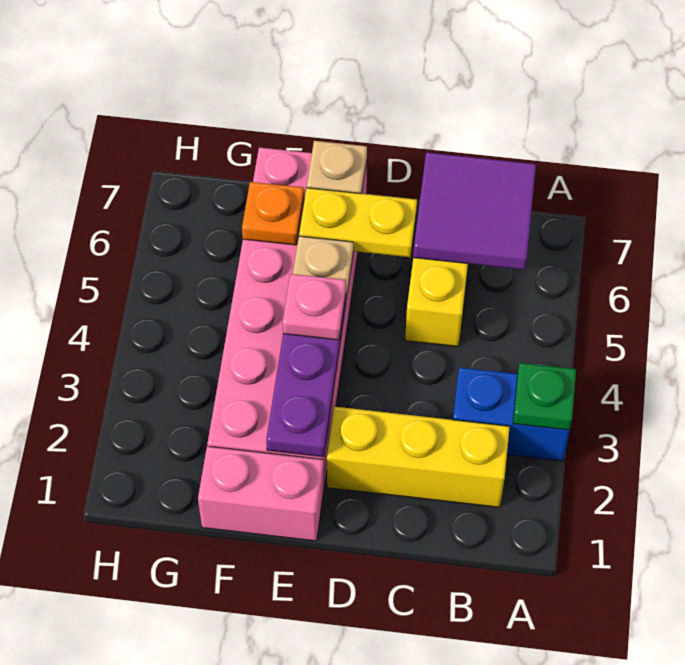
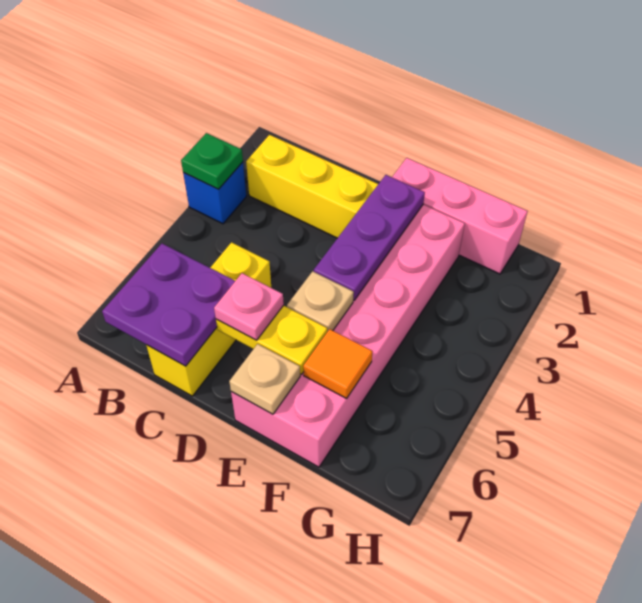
blue brick A3:B3 level 1 -> blue brick A3 level 1
purple tile B6:C7 level 2 -> purple plate B6:C7 level 2
pink brick E1:F1 level 1 -> pink brick E1:G1 level 1
pink plate E4 level 3 -> pink plate D6 level 3
orange plate F6 level 2 -> orange tile F6 level 2

